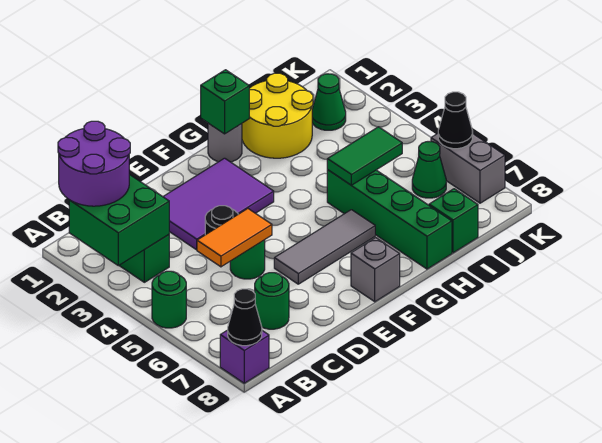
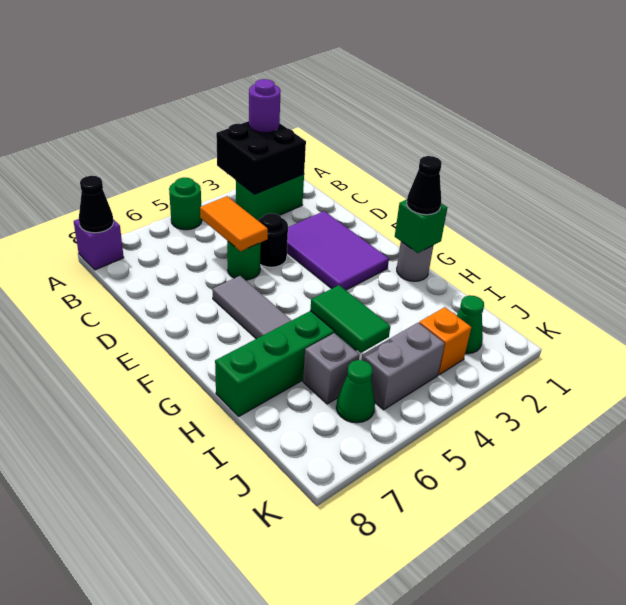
purple round brick A1:B2 level 3 -> purple round brick A2 level 3
green brick A2:B3 level 2 -> black brick A2:B3 level 2
green round brick C7 level 1 -> none
grey brick F8 level 1 -> grey brick I6 level 1
yellow round brick H1:I2 level 1 -> none
green brick I8 level 1 -> none
none -> orange brick J3 level 1
grey brick K6:K7 level 1 -> grey brick J4:J5 level 1
black cone K6 level 2 -> black cone G1 level 3

